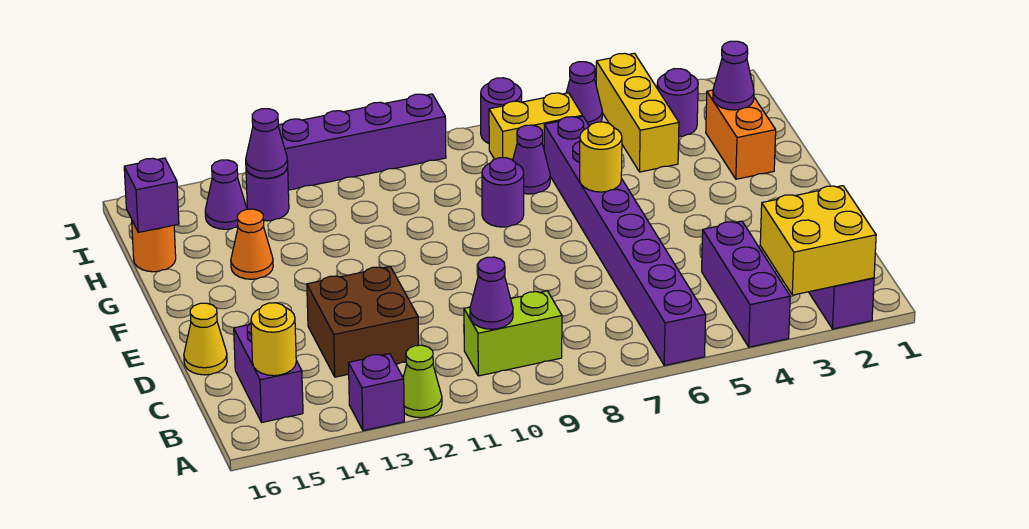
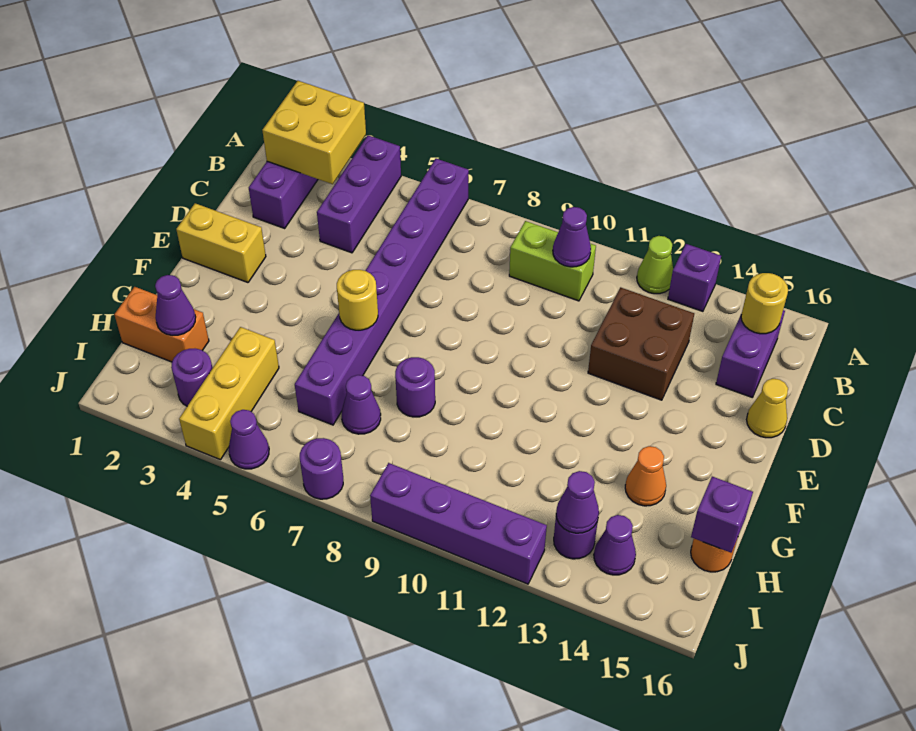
orange brick G2:H2 level 1 -> orange brick H1:H2 level 1
yellow brick I6:I7 level 1 -> yellow brick E1:E2 level 1

